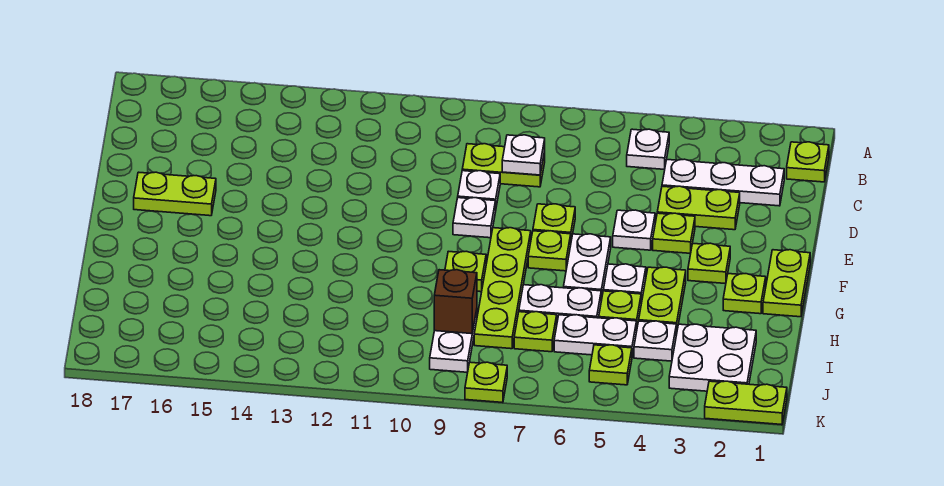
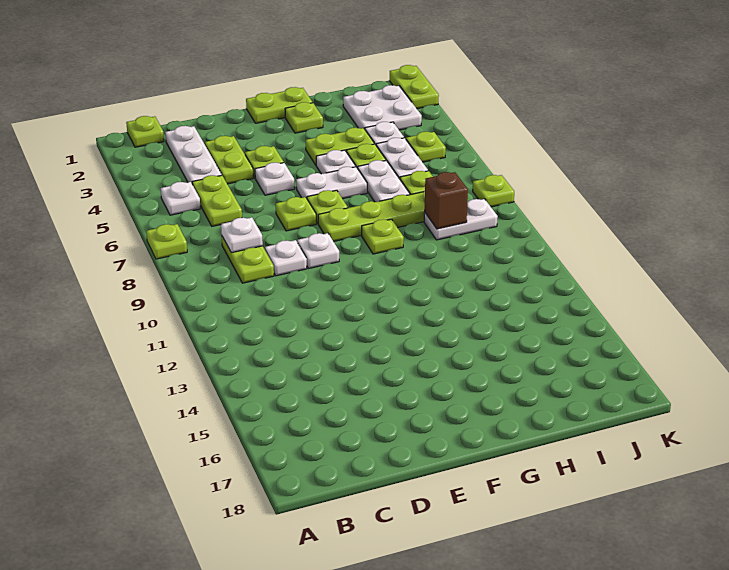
lime plate E16:E17 level 1 -> lime plate C5:C6 level 1
lime plate F3 level 1 -> lime plate A7 level 1

